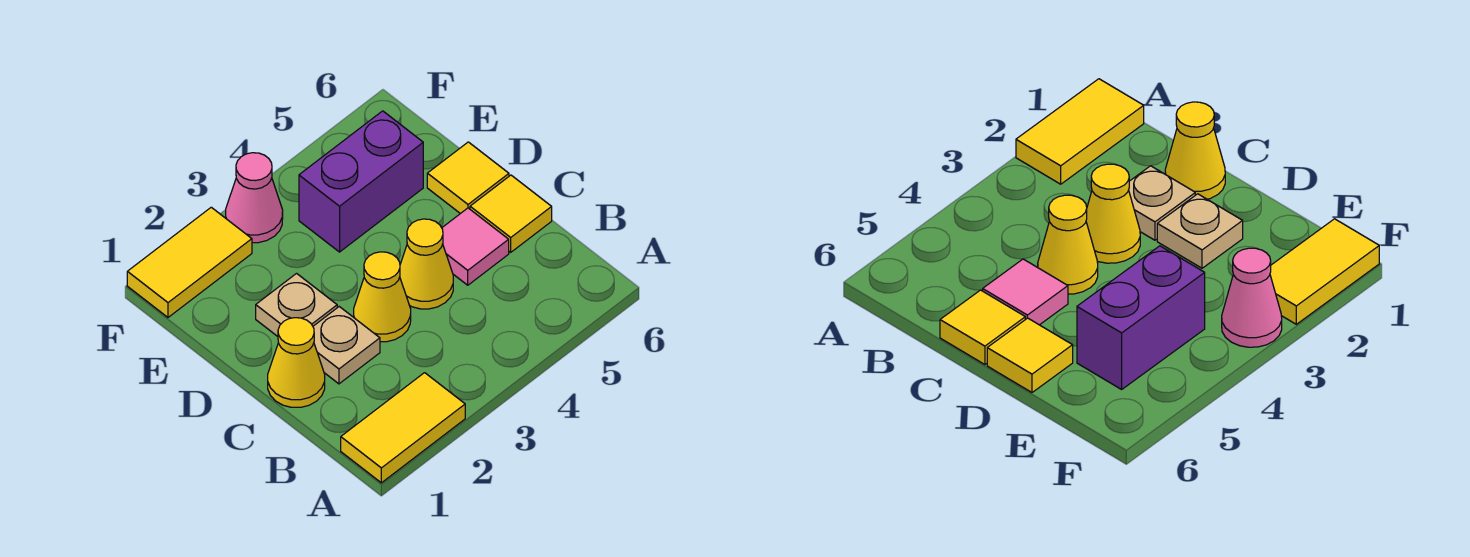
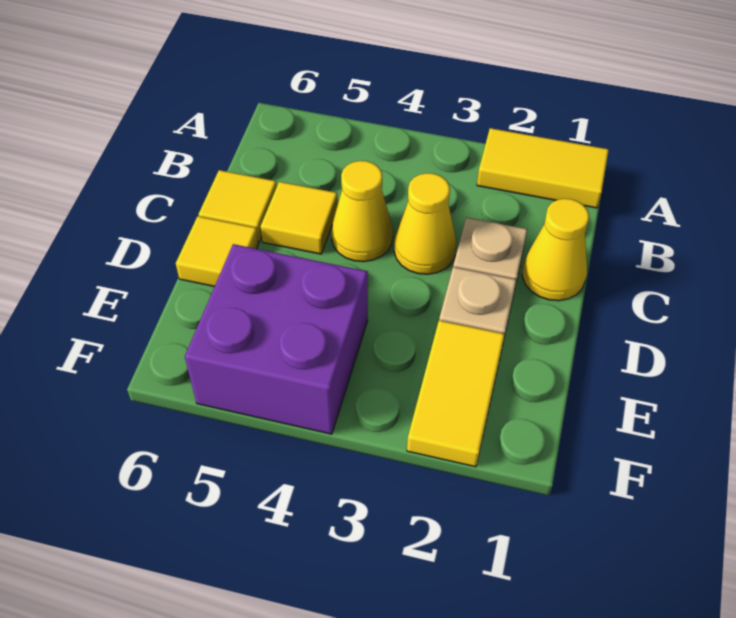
pink tile C5 level 1 -> yellow tile C5 level 1
purple brick E4:E5 level 1 -> purple brick E4:F5 level 1
yellow tile F1:F2 level 1 -> yellow tile E2:F2 level 1
pink cone F3 level 1 -> none

